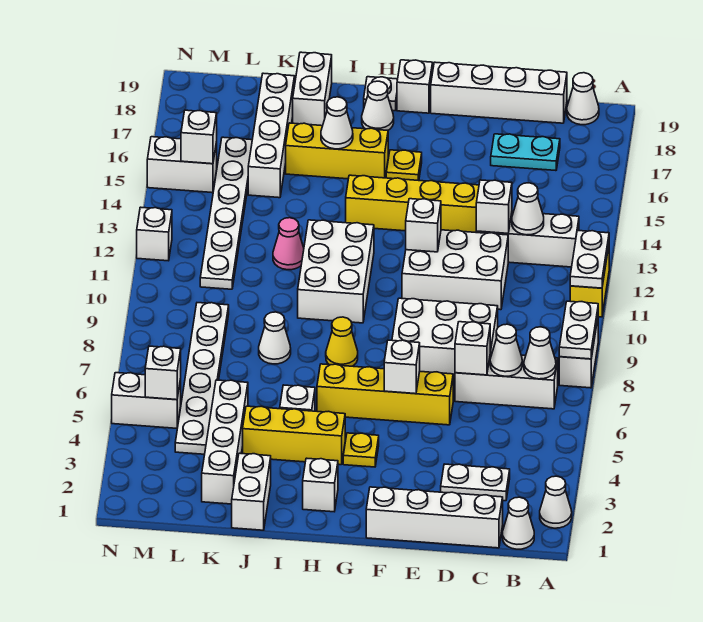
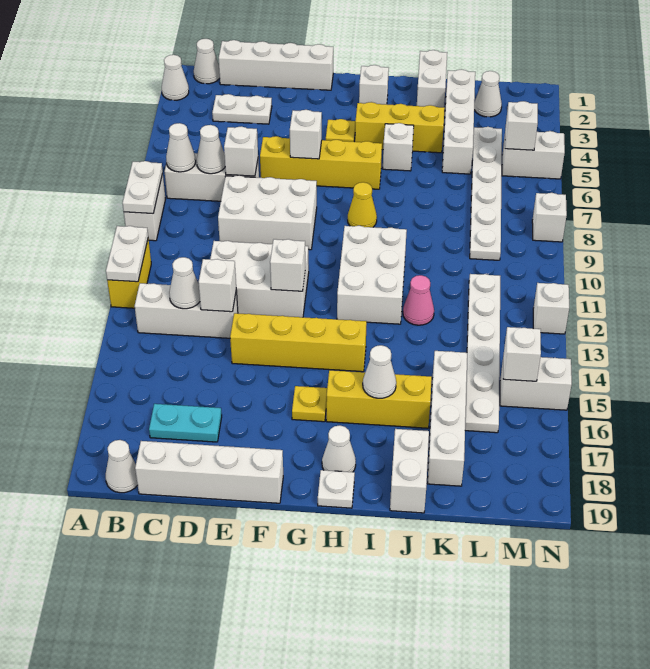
white brick G19 level 1 -> white brick N8 level 1
white cone J8 level 1 -> white cone L2 level 1

